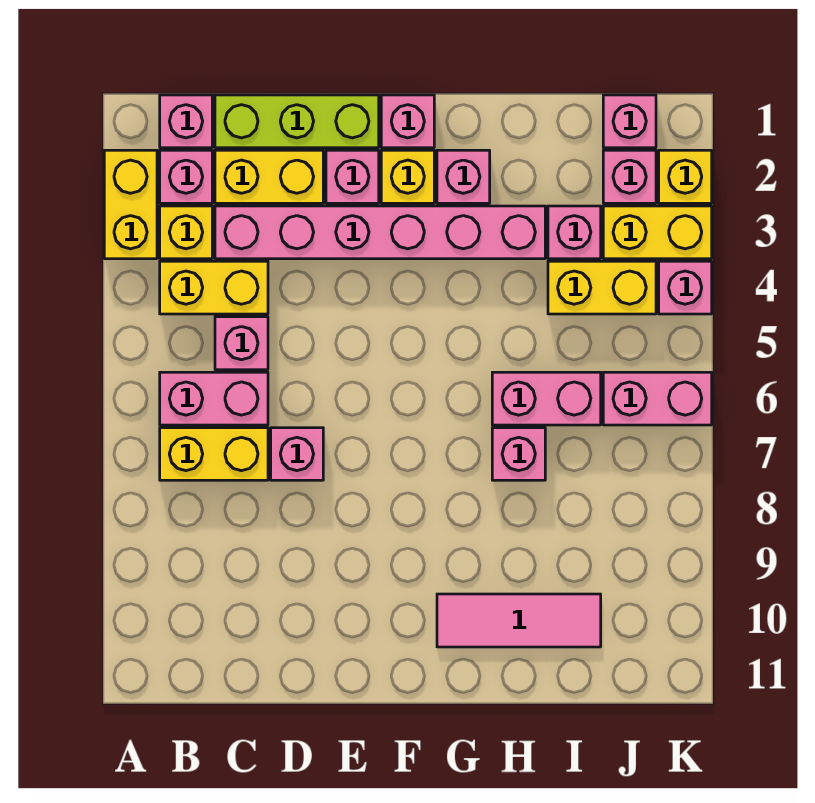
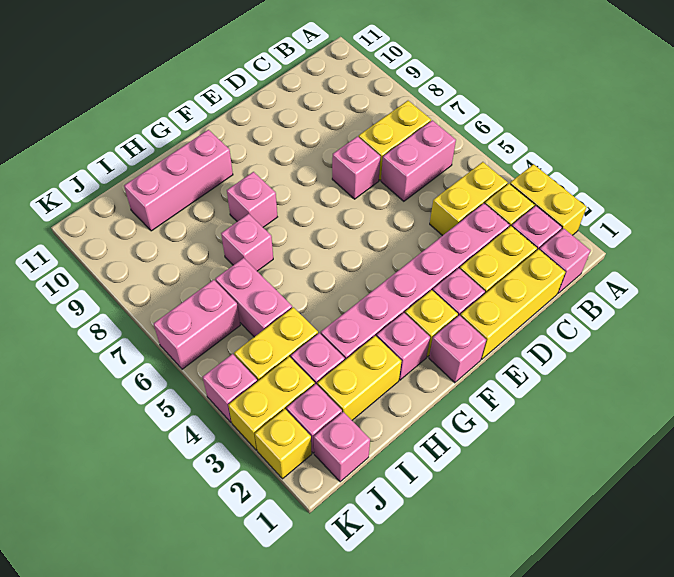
lime brick C1:E1 level 1 -> yellow brick C1:E1 level 1
pink brick C5 level 1 -> pink brick G8 level 1
pink tile G10:I10 level 1 -> pink brick G10:I10 level 1
none -> yellow brick H2:I2 level 1
pink brick H6:I6 level 1 -> pink brick I5:I6 level 1

